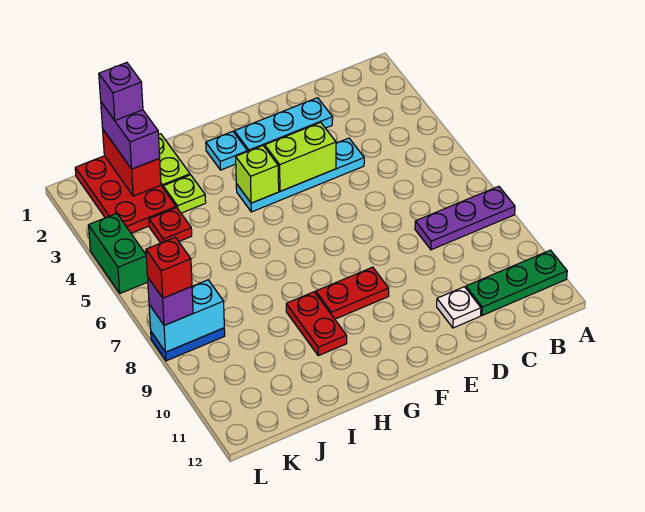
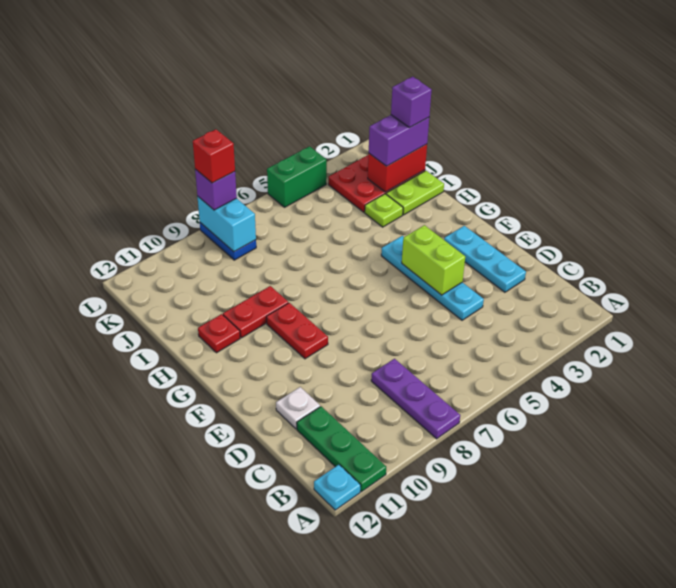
cyan plate G2 level 1 -> cyan plate A12 level 1
lime brick G4 level 2 -> none
red plate J4 level 1 -> red plate H11 level 1

